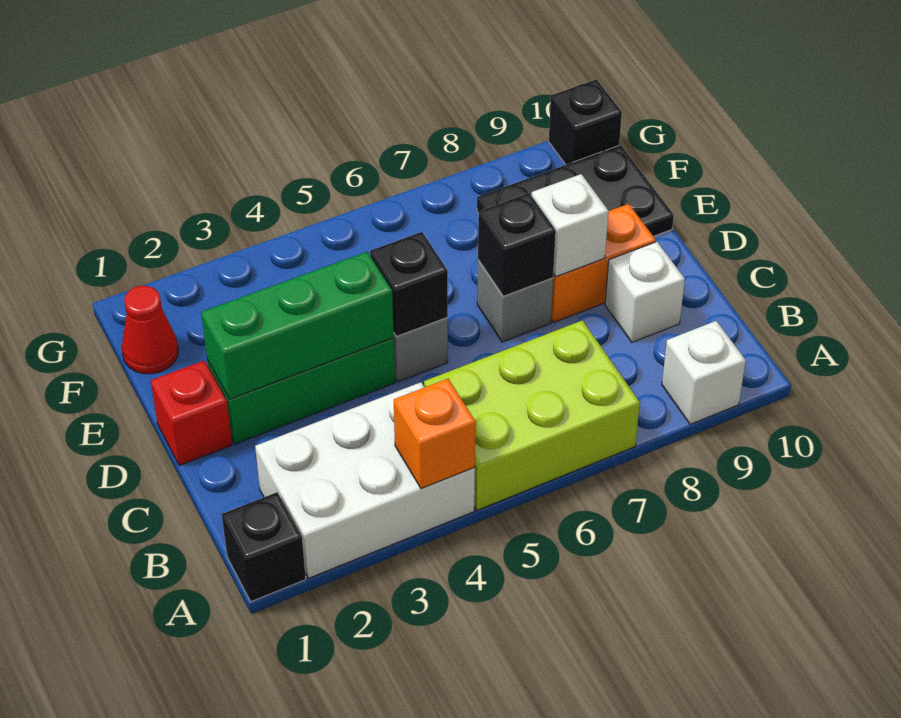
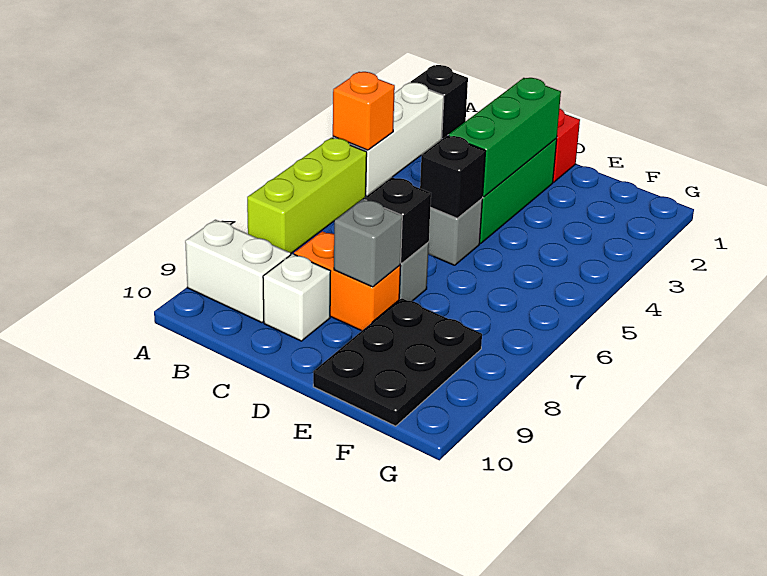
white brick A2:B4 level 1 -> white brick A2:A4 level 1
lime brick A5:B7 level 1 -> lime brick A5:A7 level 1
white brick A9 level 1 -> white brick A9:B9 level 1
orange brick D8:D9 level 1 -> orange brick C8:D8 level 1
white brick D8 level 2 -> grey brick D8 level 2
red cone F1 level 1 -> none
black brick G10 level 1 -> none

